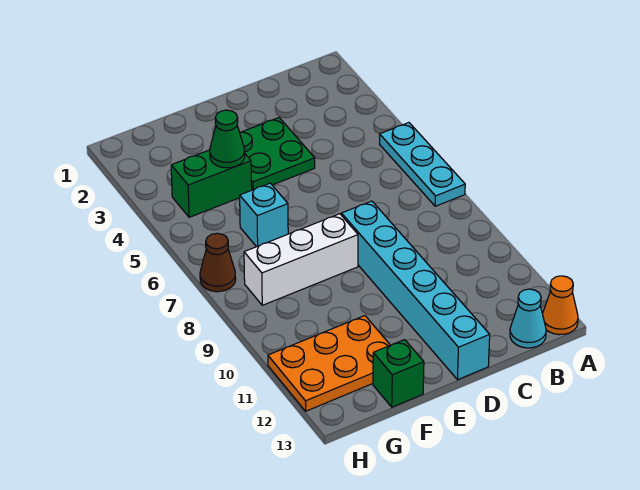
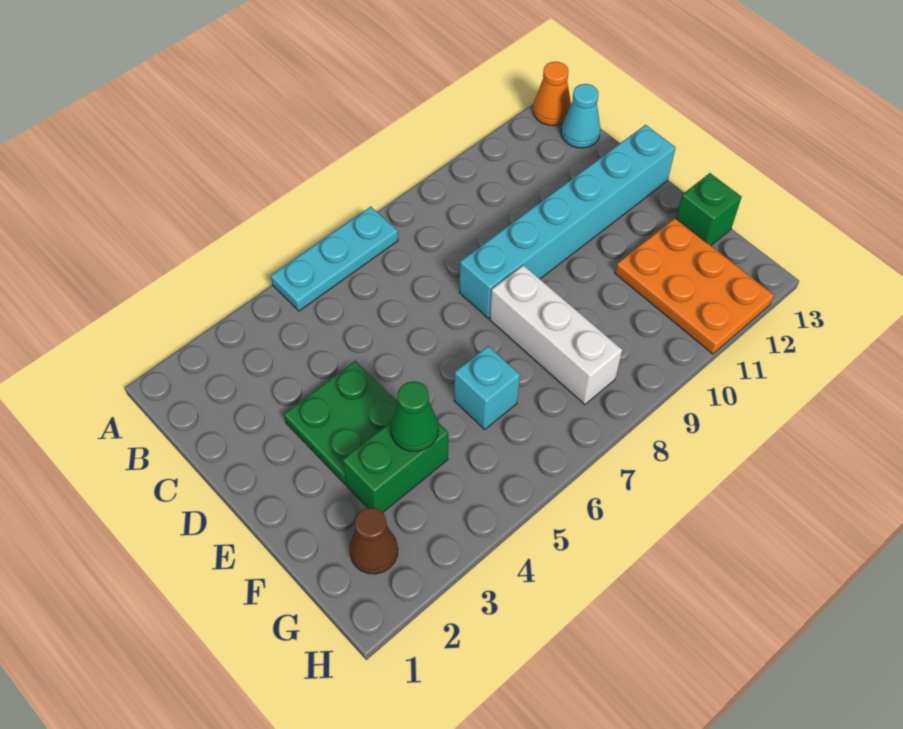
green brick F4:G4 level 1 -> green brick F3:F4 level 1
brown cone H7 level 1 -> brown cone G2 level 1

